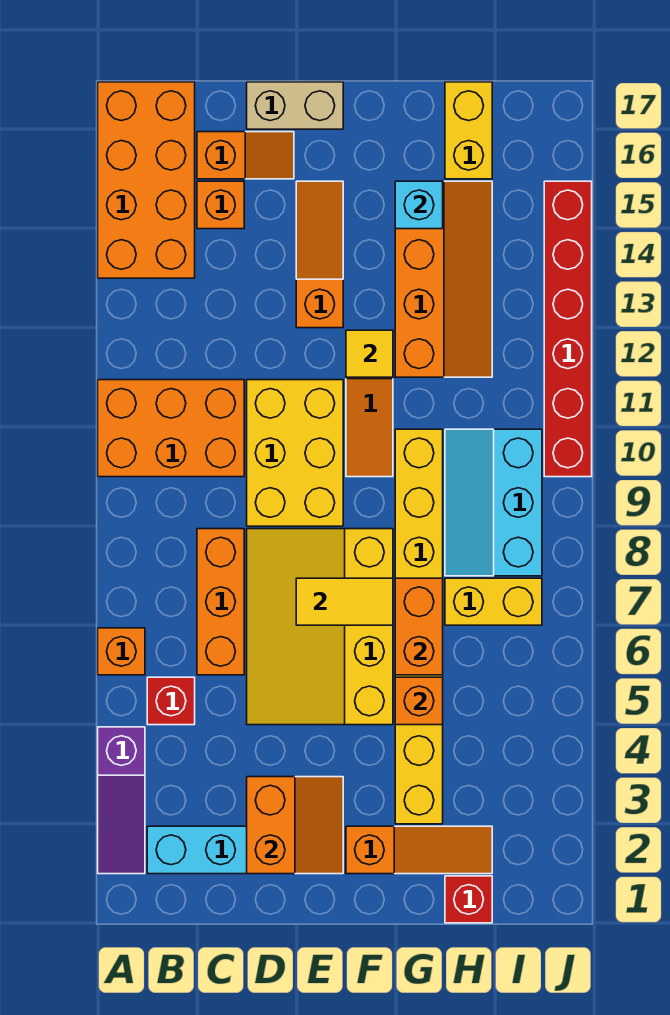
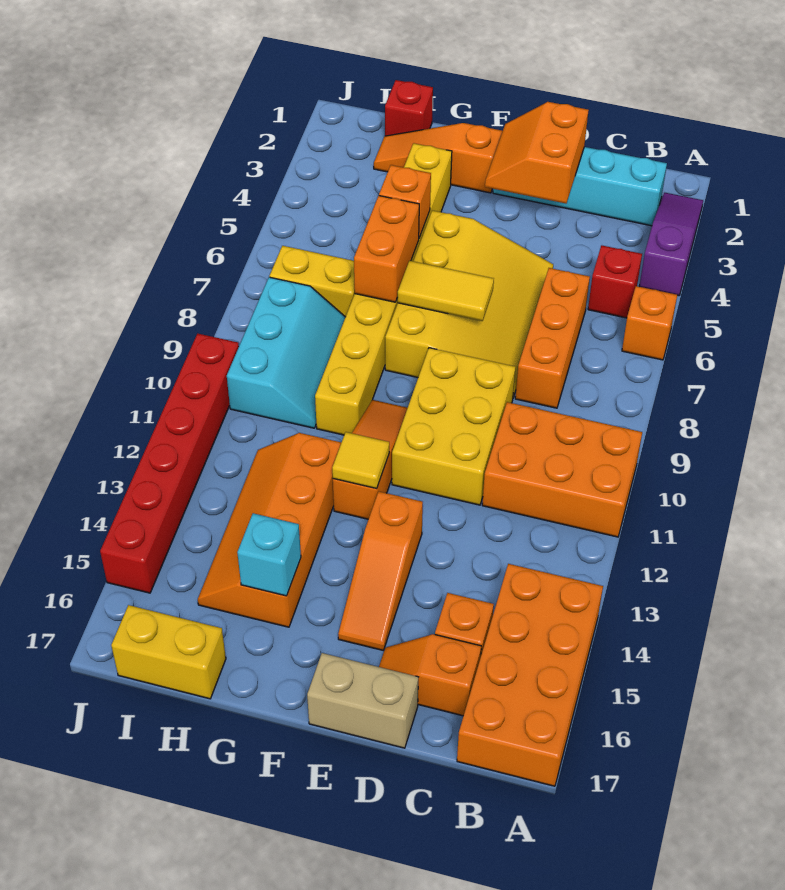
yellow brick H16:H17 level 1 -> yellow brick H17:I17 level 1

